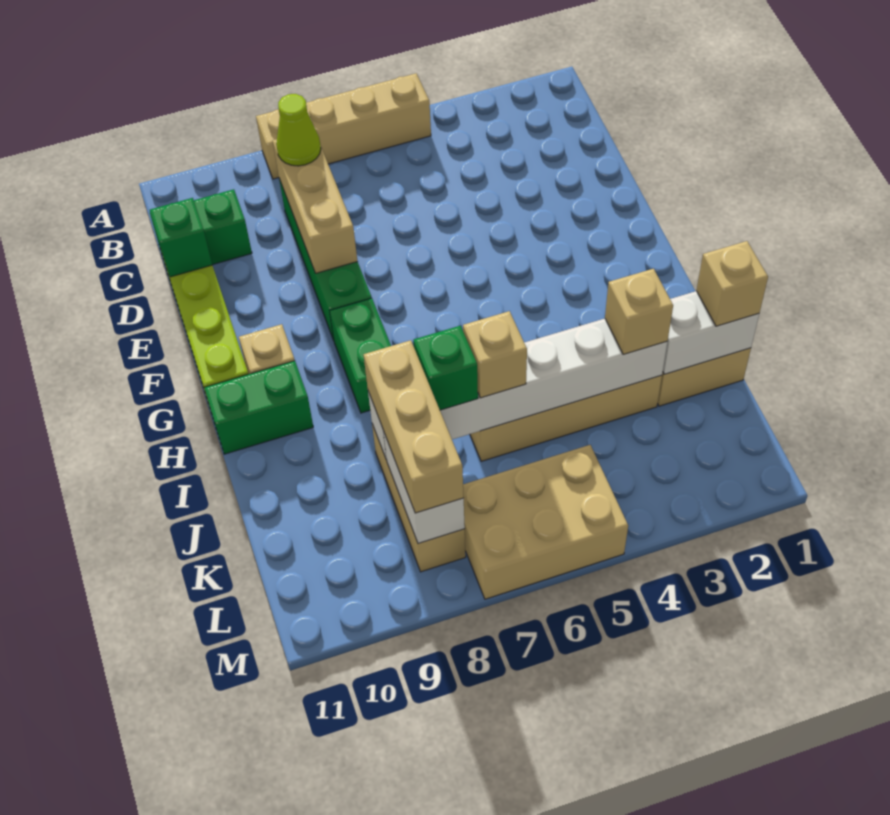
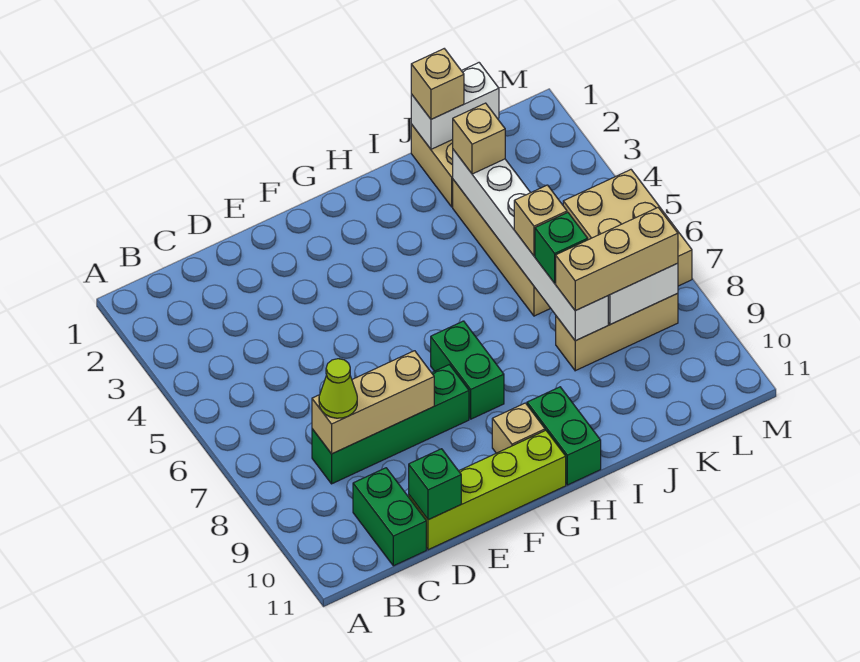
tan brick A5:A8 level 1 -> none
green brick G8:H8 level 1 -> green brick G7:G8 level 1
white brick J1:J2 level 2 -> white brick J1:K1 level 2

